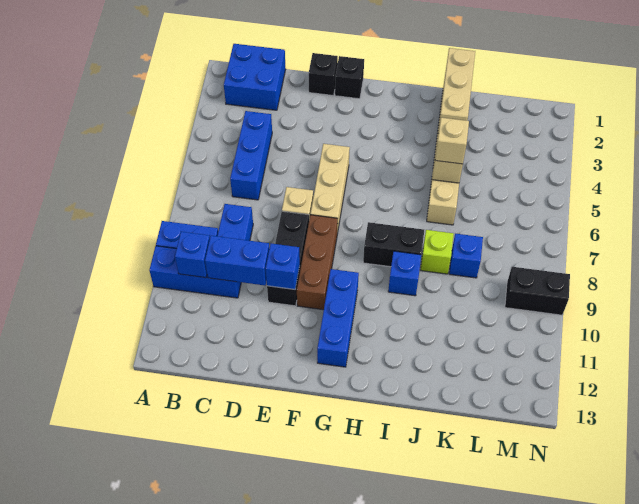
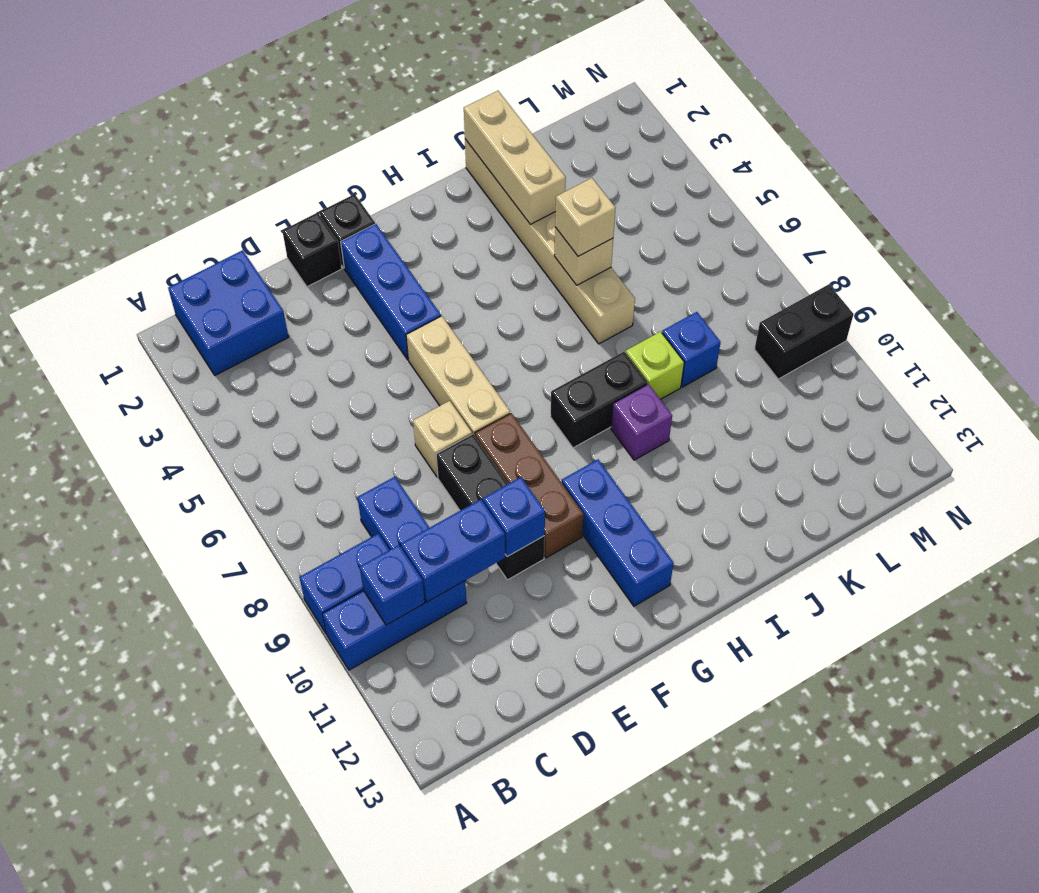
blue brick C4:C6 level 1 -> blue brick F2:F4 level 1
blue brick I9 level 1 -> purple brick I9 level 1

